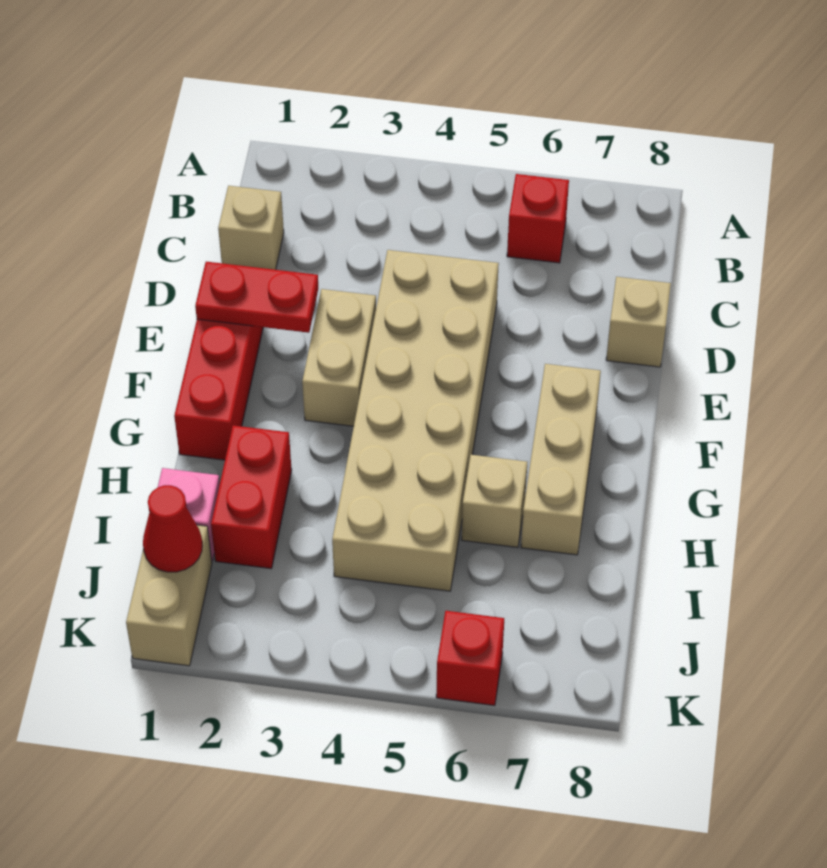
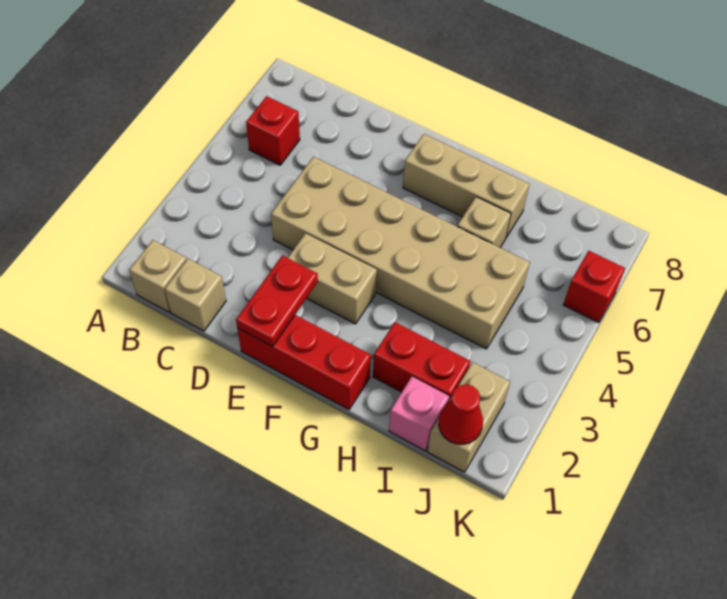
tan brick D8 level 1 -> tan brick B1 level 1
tan brick J1:K1 level 1 -> tan brick J1:J2 level 1

